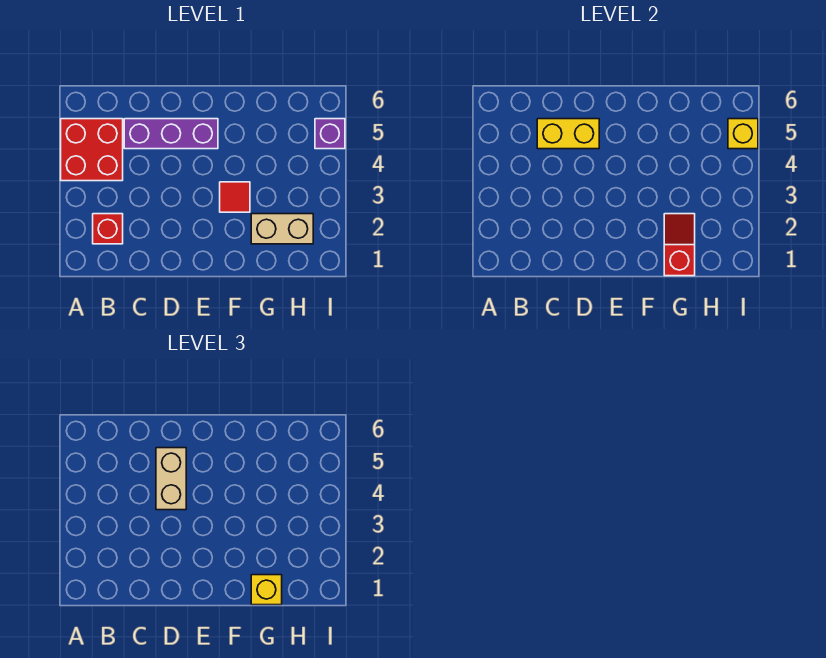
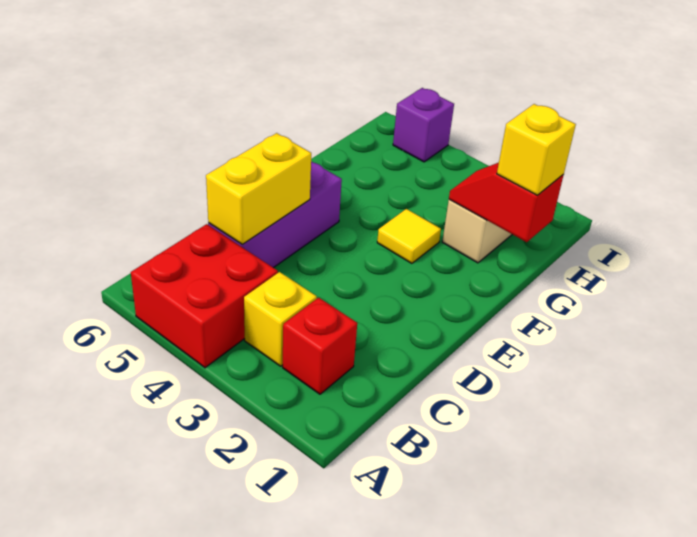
tan brick D4:D5 level 3 -> none
red tile F3 level 1 -> yellow tile F3 level 1
yellow brick I5 level 2 -> yellow brick B3 level 1

